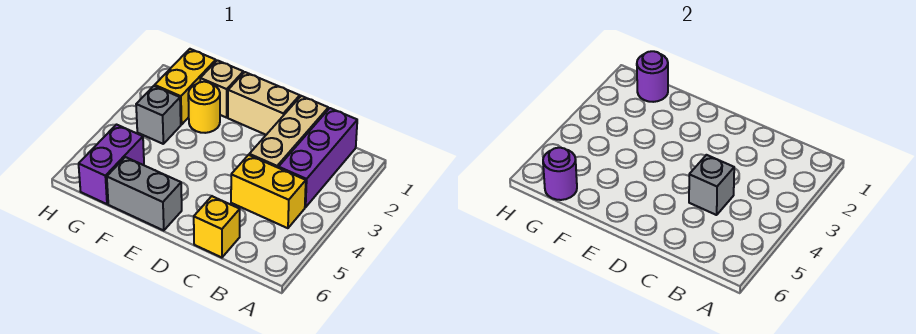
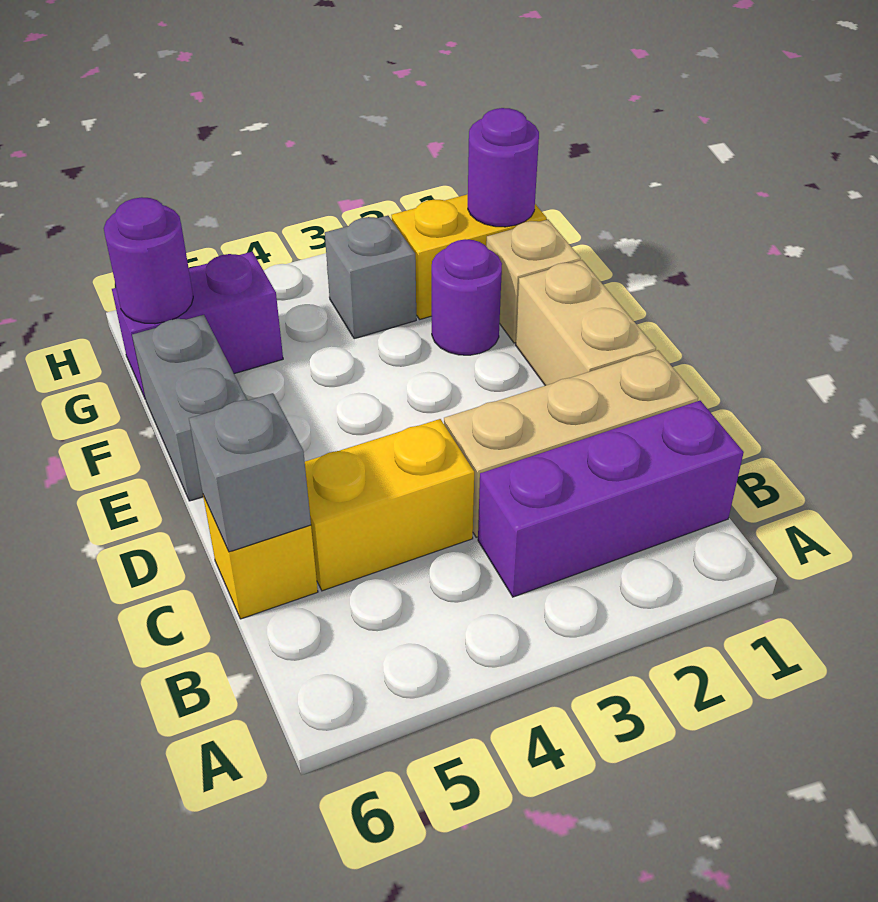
yellow brick B4:C4 level 1 -> yellow brick C4:C5 level 1
grey brick C4 level 2 -> grey brick C6 level 2
yellow round brick F2 level 1 -> purple round brick F2 level 1

